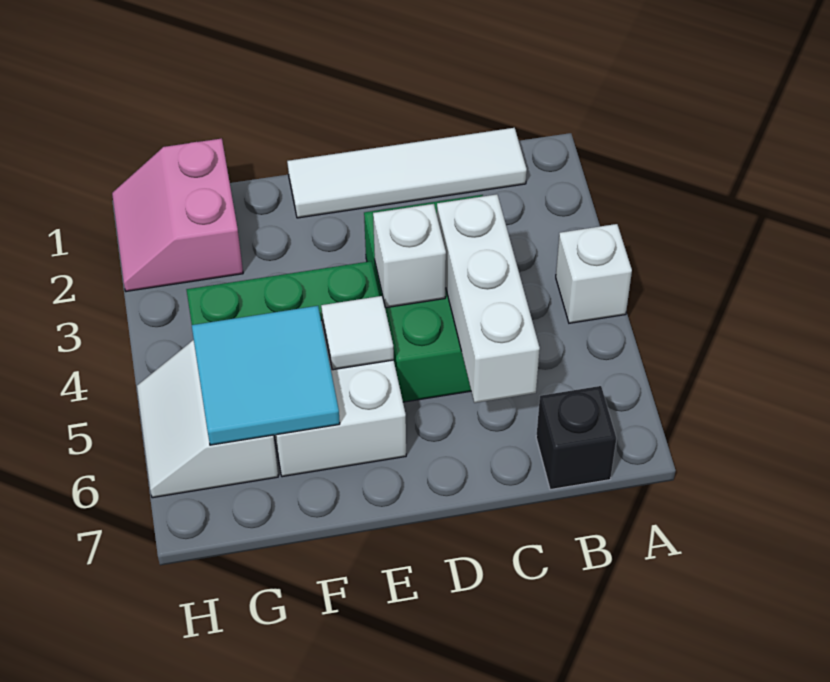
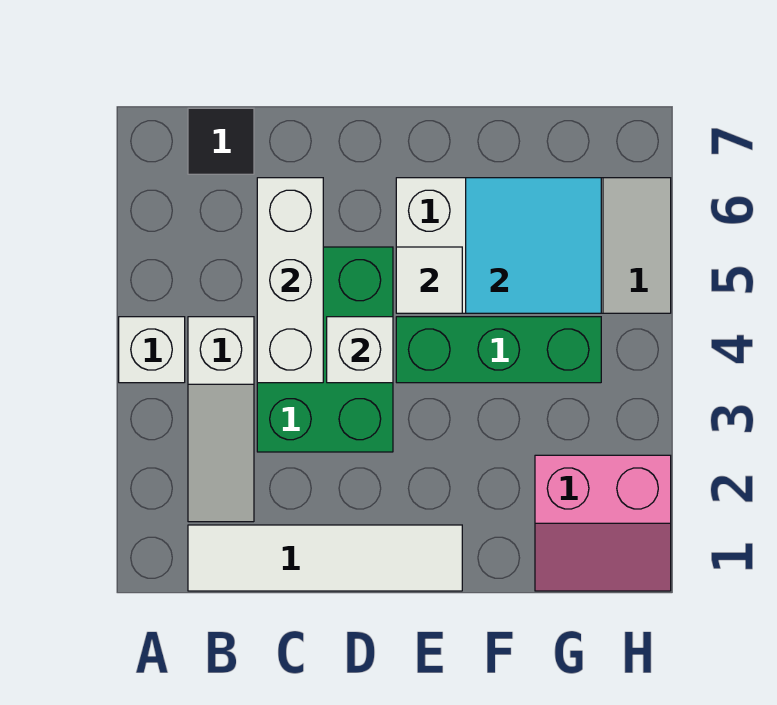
none -> white slope B2:B4 level 1 top 4
black brick B7 level 1 -> black tile B7 level 1
pink slope G1:H2 level 1 top G -> pink slope G1:H2 level 1 top 2

